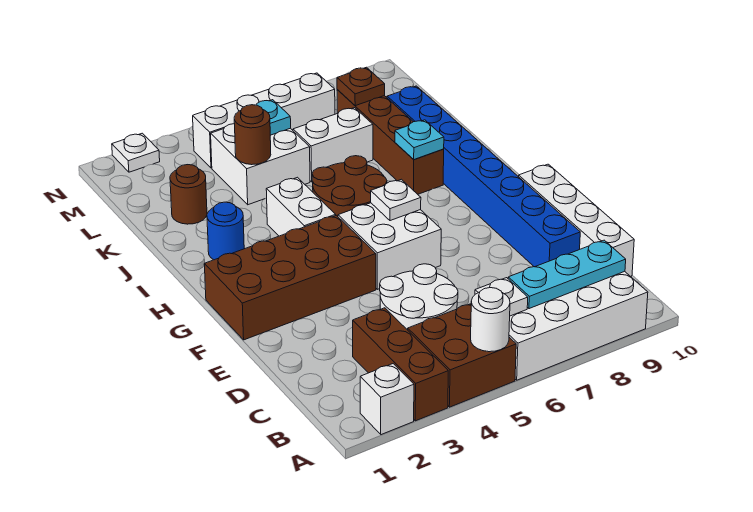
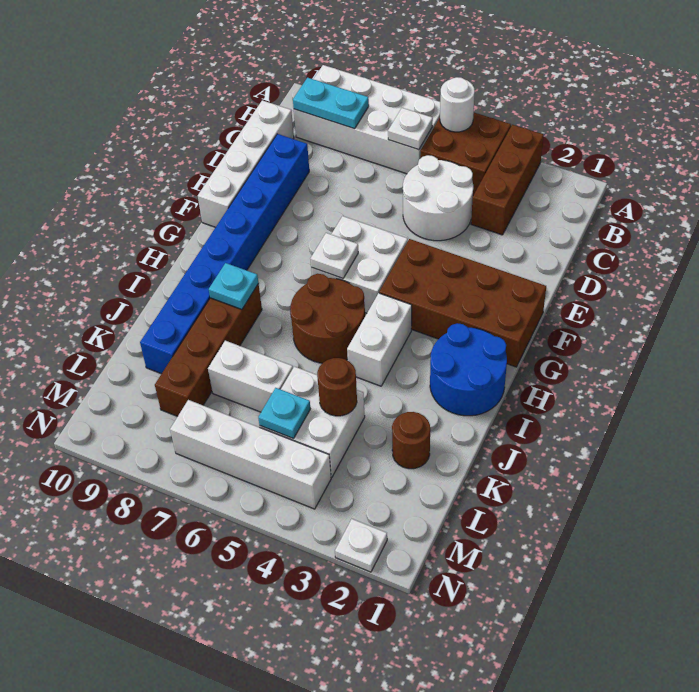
white brick A2 level 1 -> none
cyan plate B7:B9 level 2 -> cyan plate B8:B9 level 2
blue round brick I2 level 1 -> blue round brick H1:I2 level 1
brown plate L8 level 2 -> none

